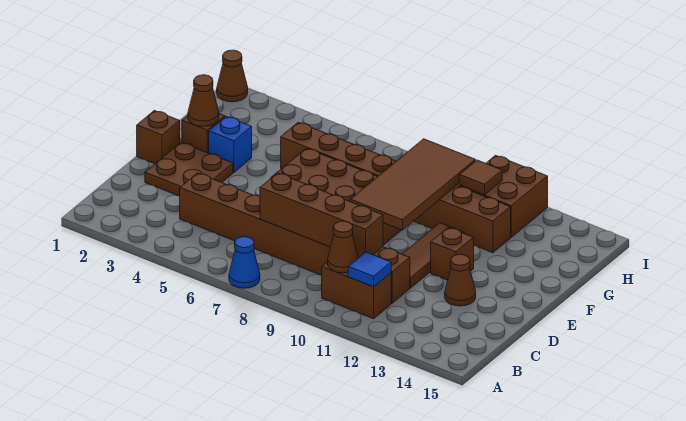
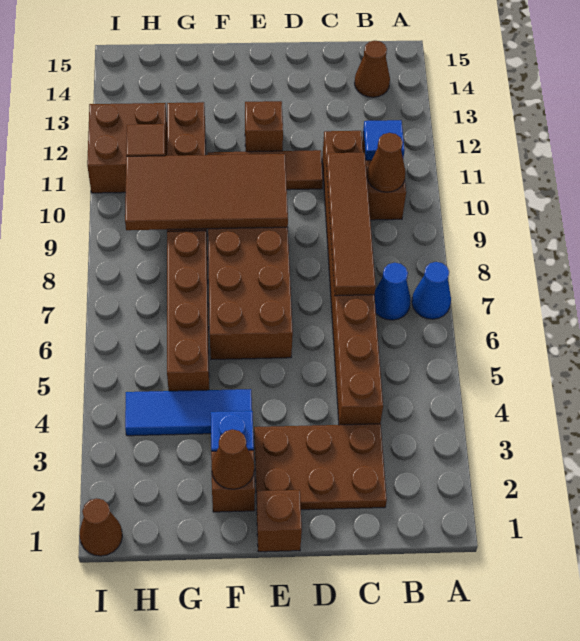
none -> blue cone B7 level 1
brown brick C7:C10 level 2 -> brown tile C7:C10 level 2
brown plate D2:E3 level 1 -> brown plate C2:E3 level 1
brown cone D13 level 1 -> brown cone B14 level 1
none -> blue tile F4:H4 level 1

